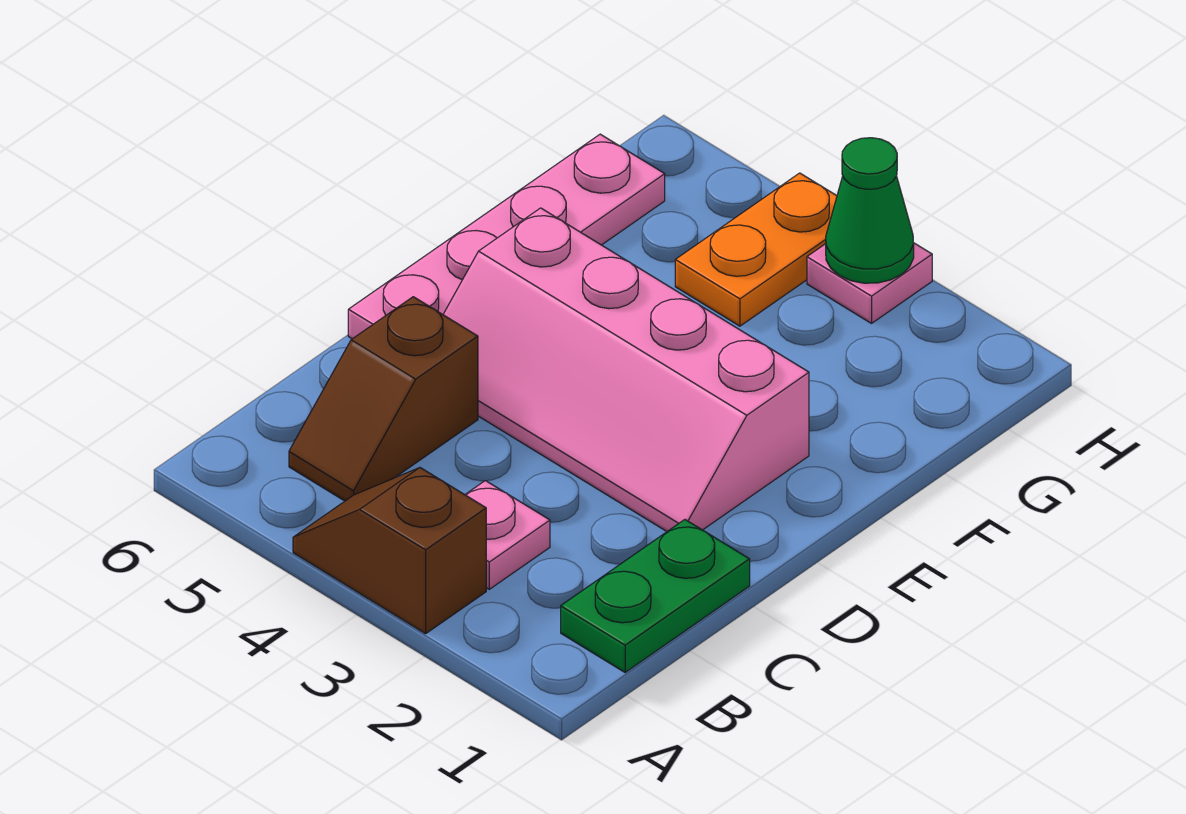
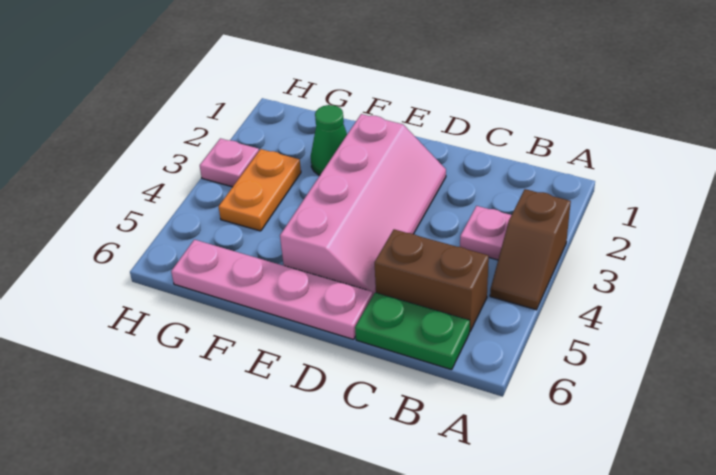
green plate B1:C1 level 1 -> green plate B6:C6 level 1
brown slope B5:C5 level 1 top C -> brown brick B5:C5 level 1
orange plate G4:H4 level 1 -> orange plate G3:G4 level 1
green cone H3 level 2 -> green cone F2 level 1

